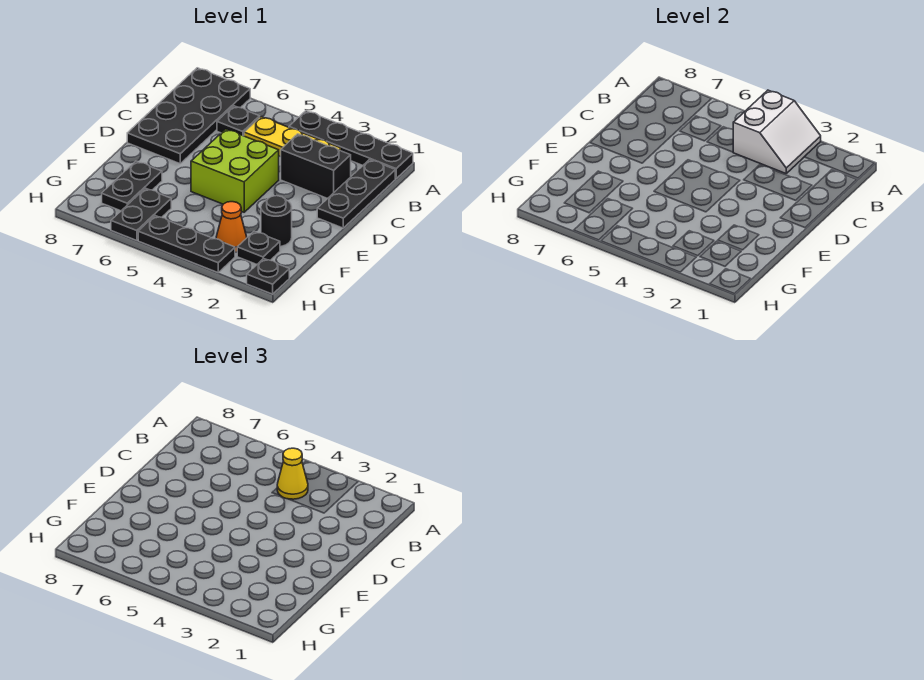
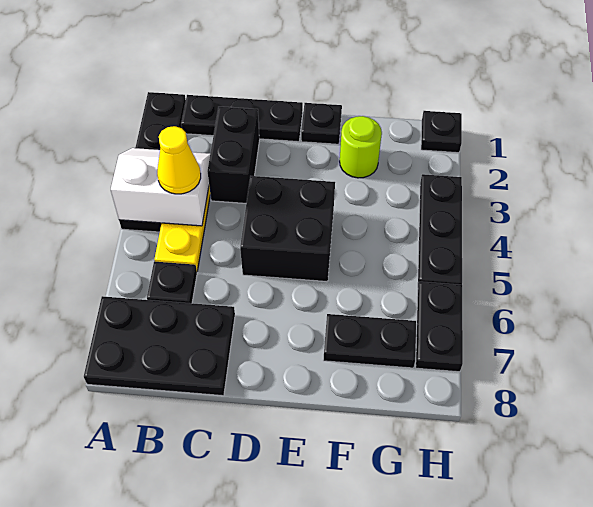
black plate A7:D8 level 1 -> black plate A7:C8 level 1
lime brick D4:E5 level 1 -> black brick D4:E5 level 1
black round brick F2 level 1 -> lime round brick F2 level 1
black plate G2 level 1 -> black plate E1 level 1
orange cone G3 level 1 -> none
black plate G6:H6 level 1 -> black plate H6:H7 level 1

